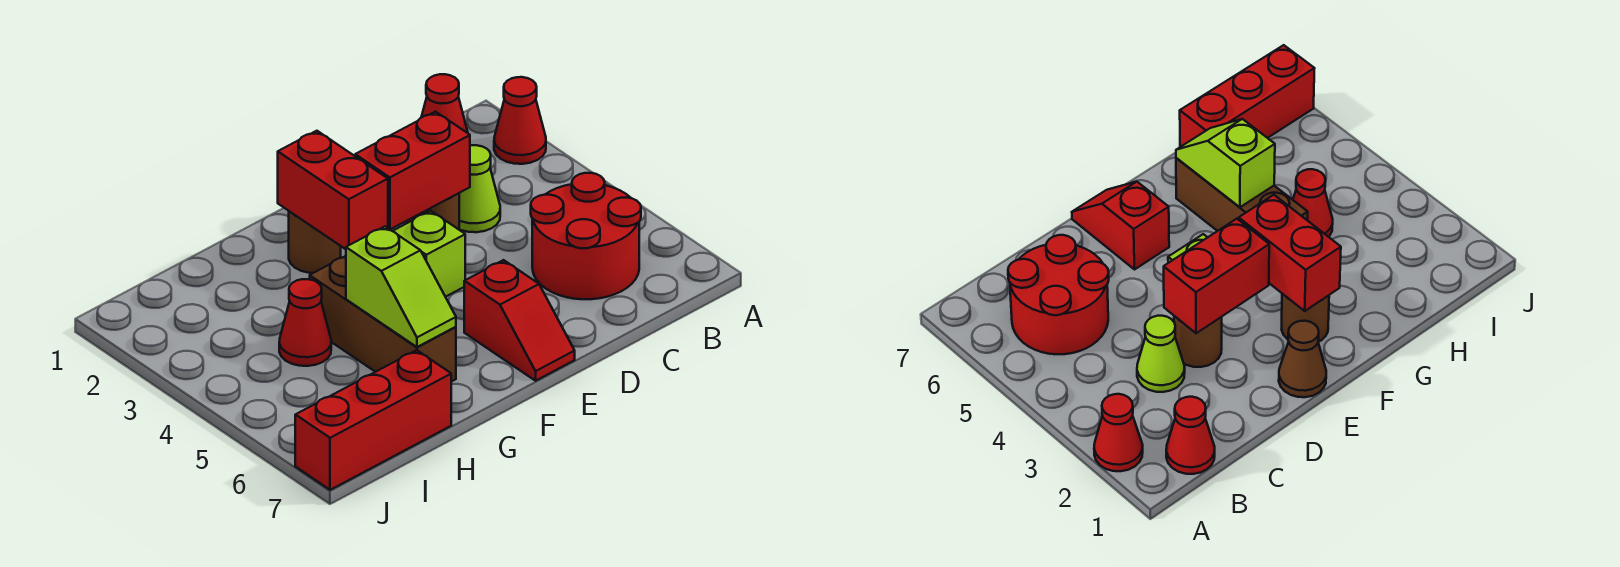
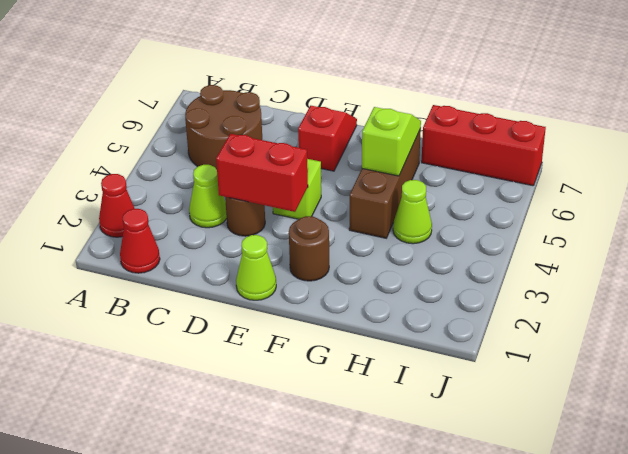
red round brick B5:C6 level 1 -> brown round brick B5:C6 level 1
brown cone E1 level 1 -> lime cone E1 level 1
red brick F2:F3 level 2 -> none
red cone H4 level 1 -> lime cone H4 level 1

